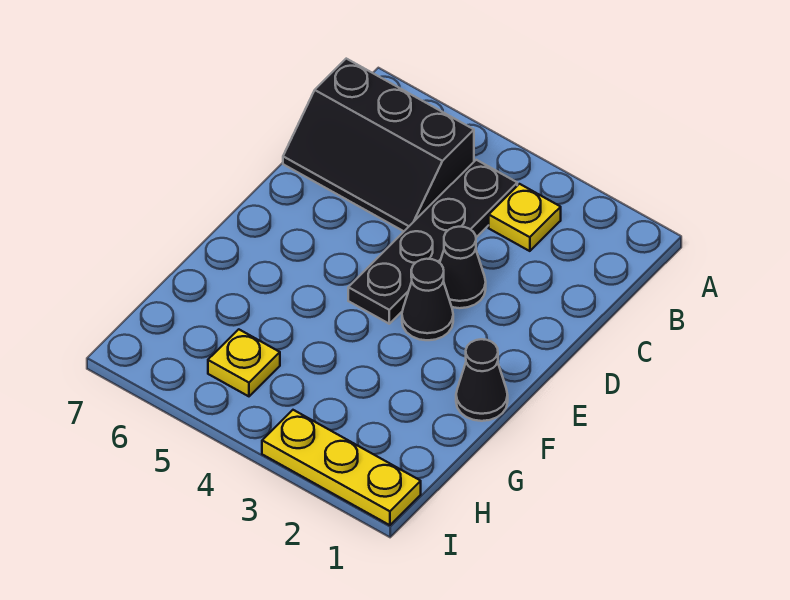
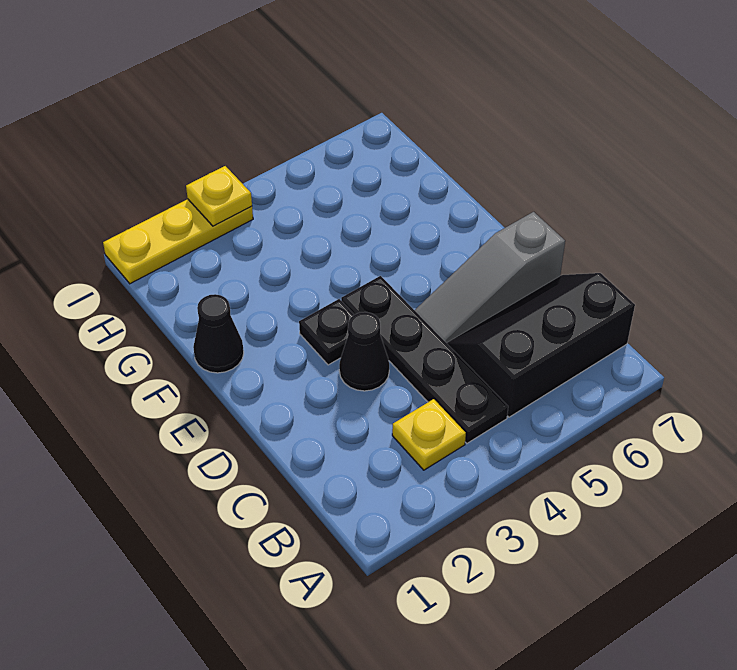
none -> grey slope D5:D7 level 1 top 7
black cone E3 level 1 -> black plate E3 level 1
yellow plate H5 level 1 -> yellow plate I3 level 2

